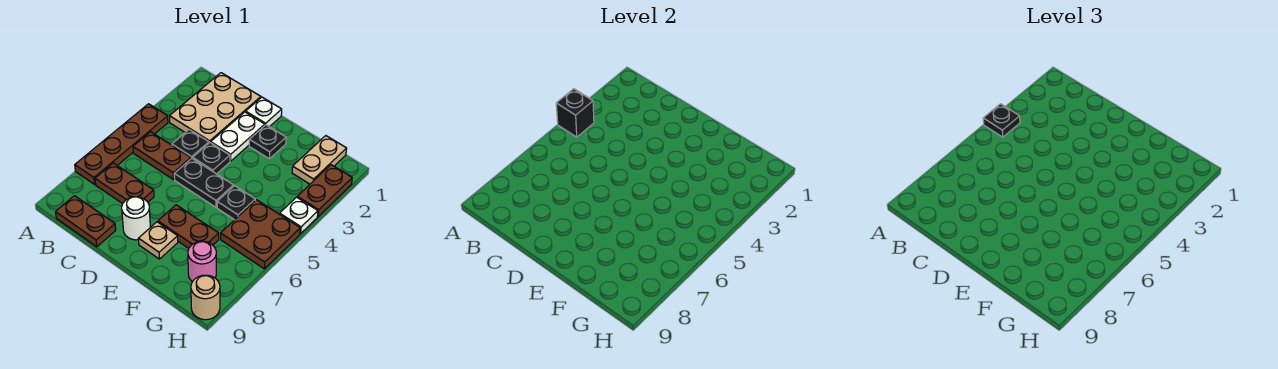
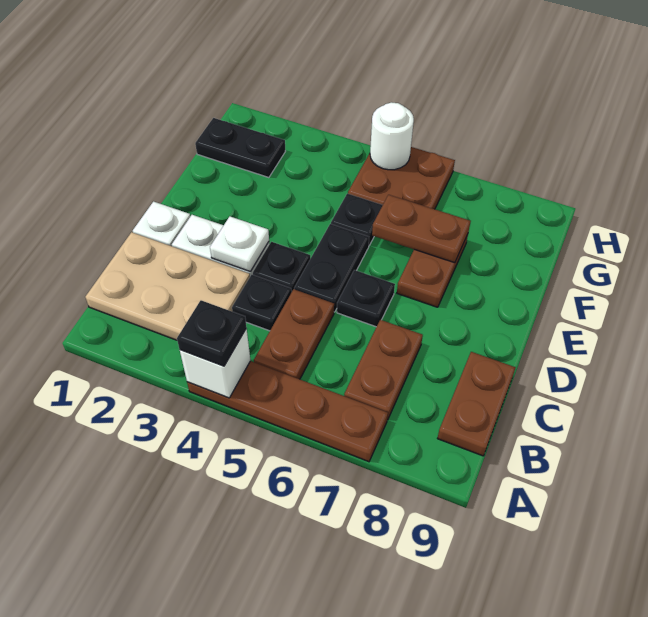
black brick A4 level 2 -> white brick A4 level 2
white round brick D8 level 1 -> white round brick H5 level 2
black plate E2 level 1 -> black plate D6 level 1
tan plate E8 level 1 -> none
tan plate G1:G2 level 1 -> black plate G1:G2 level 1
pink round brick G8 level 1 -> none
brown plate H2:H3 level 1 -> brown plate F6:F7 level 2
white plate H4 level 1 -> white plate D3 level 2
tan round brick H9 level 1 -> none

